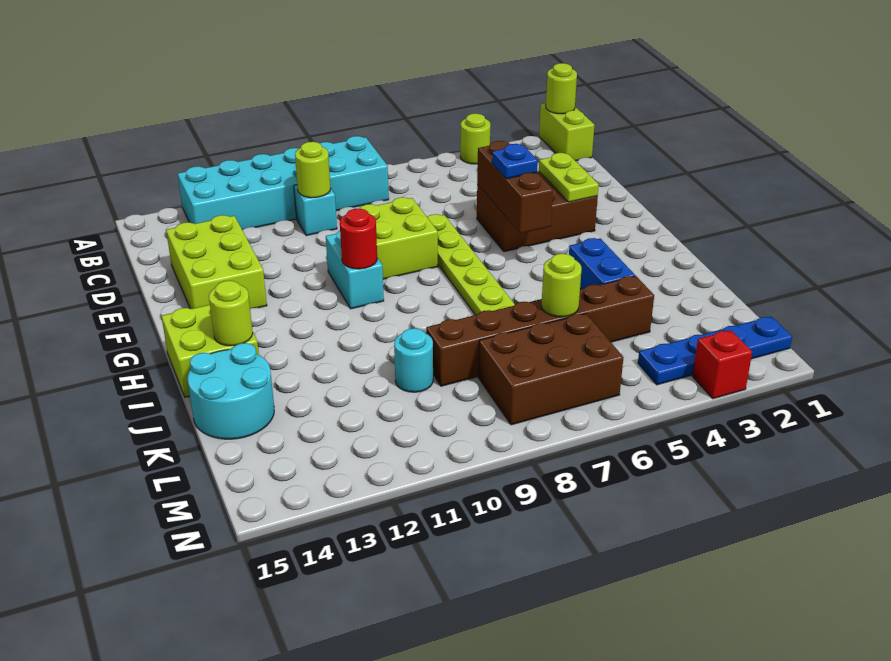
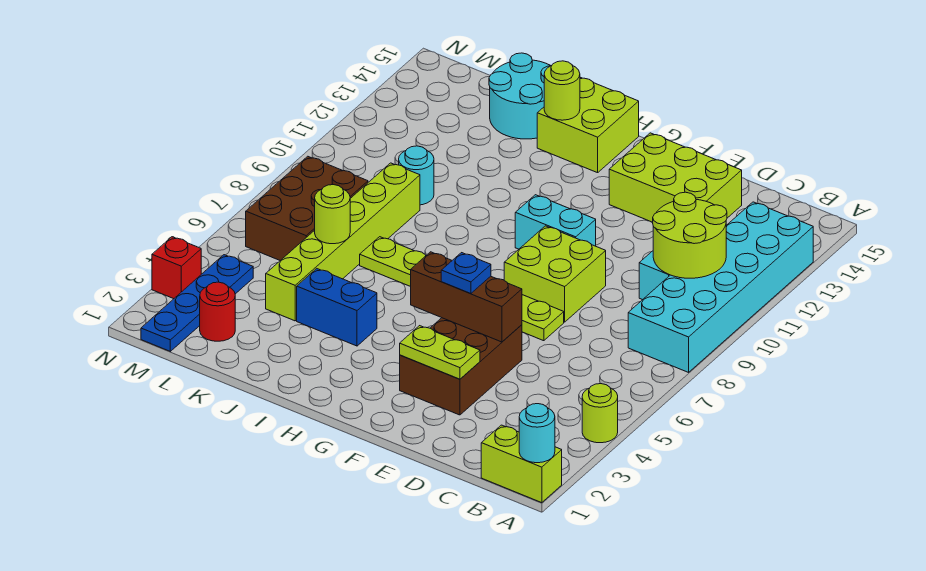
lime round brick A1 level 2 -> cyan round brick A1 level 2
lime round brick C10 level 2 -> lime round brick B10:C11 level 2
red round brick G10 level 2 -> red round brick L2 level 1
brown brick K4:K9 level 1 -> lime brick K4:K9 level 1

